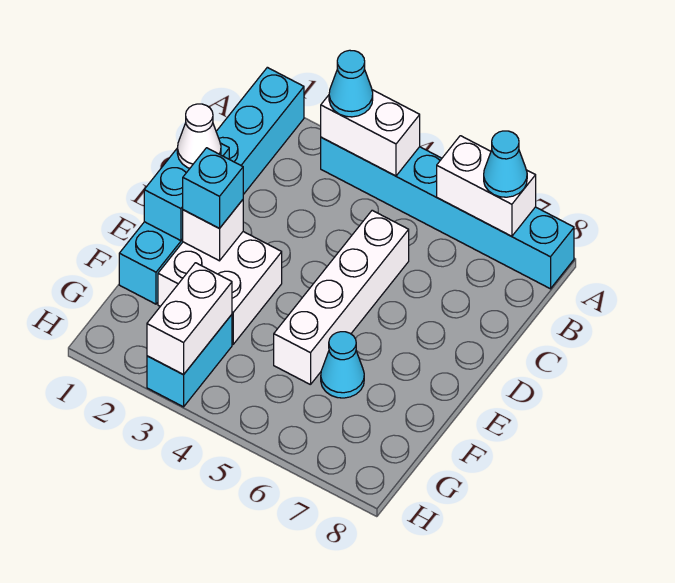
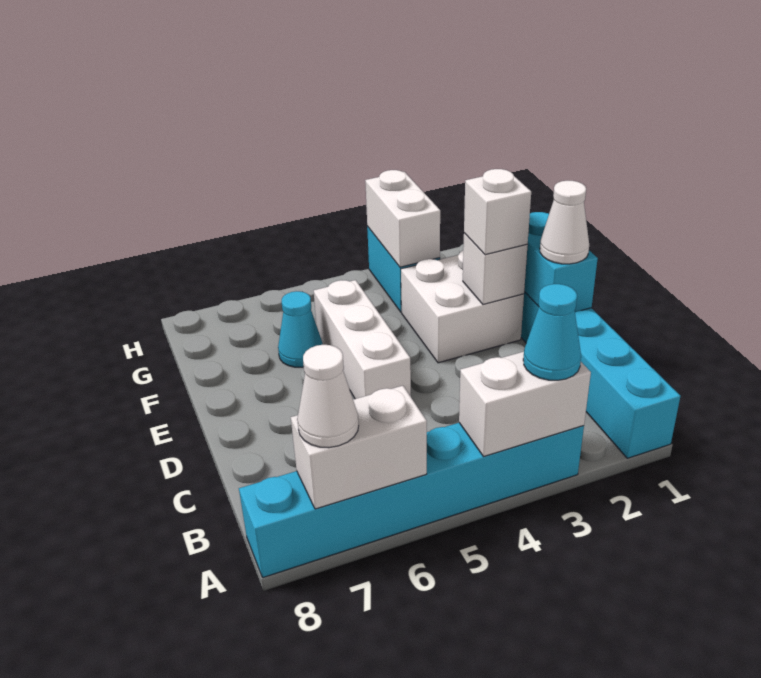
cyan cone A7 level 3 -> white cone A7 level 3
white brick C5:F5 level 1 -> white brick D5:F5 level 1
cyan brick E2 level 3 -> white brick E2 level 3

